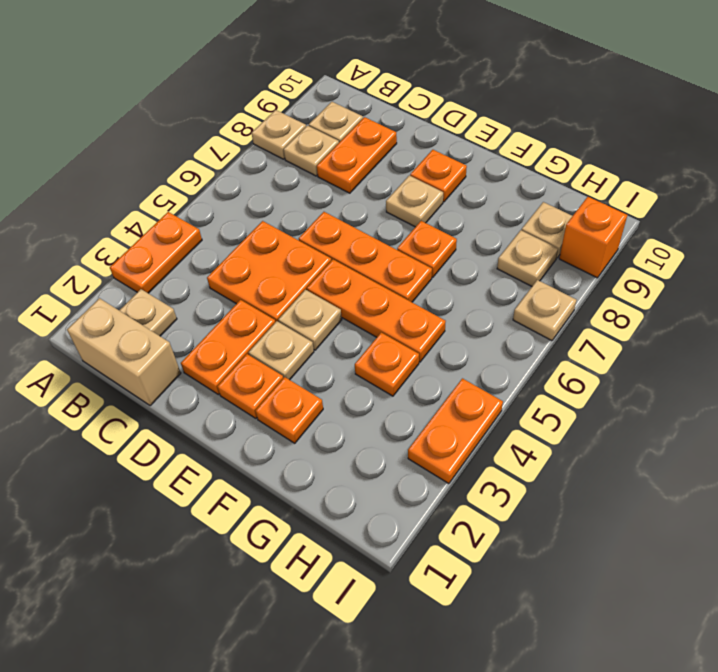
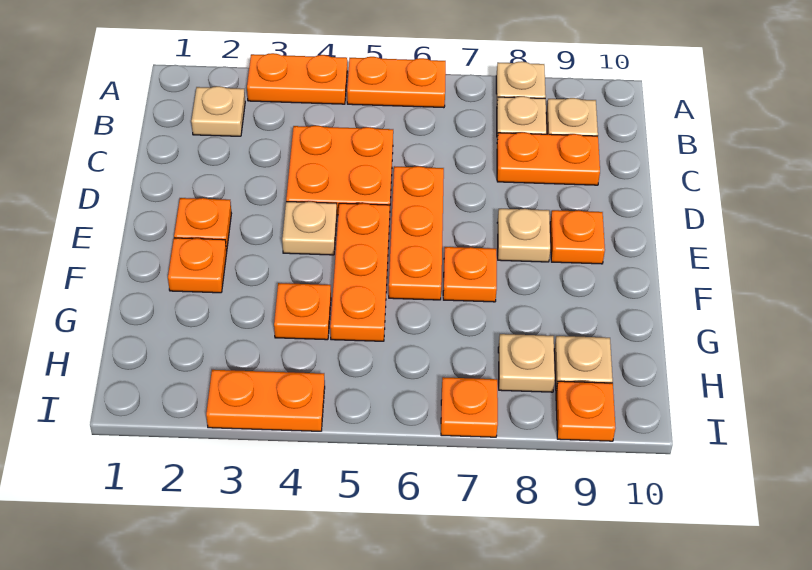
tan brick B1:C1 level 1 -> none
orange plate D2:D3 level 1 -> orange plate A5:A6 level 1
tan plate E3 level 1 -> none
tan plate I7 level 1 -> orange plate I7 level 1
orange brick I9 level 1 -> orange plate I9 level 1

